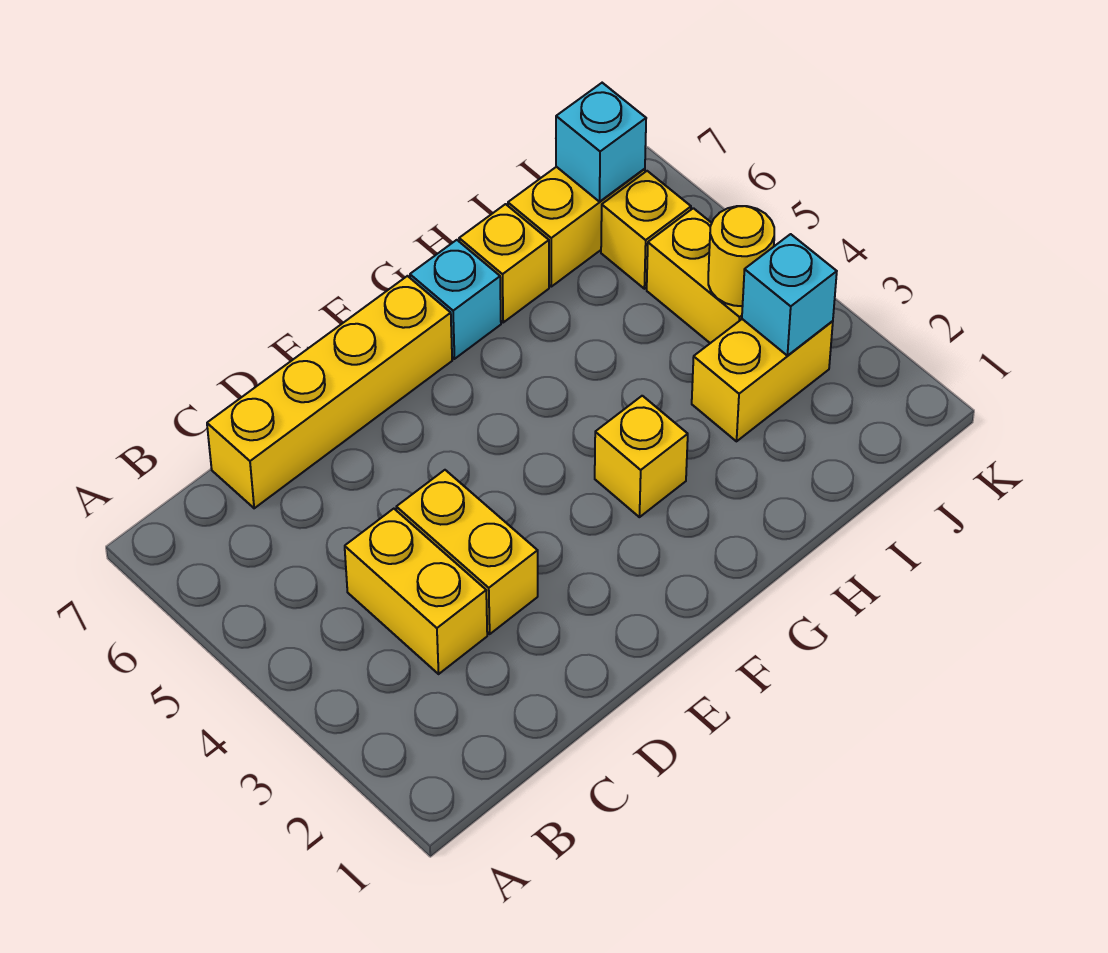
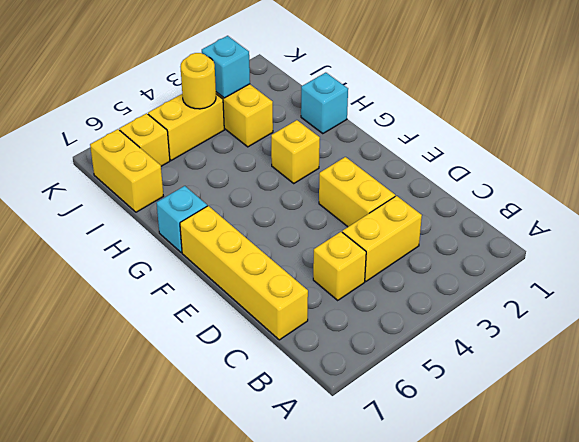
yellow brick D3:D4 level 1 -> yellow brick D3:E3 level 1
yellow brick H7 level 1 -> yellow brick C5 level 1
cyan brick J7 level 2 -> cyan brick H1 level 1

